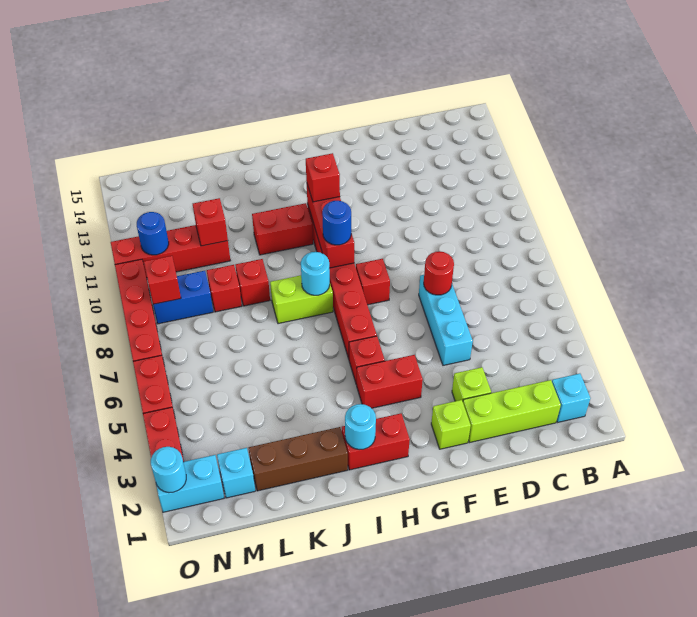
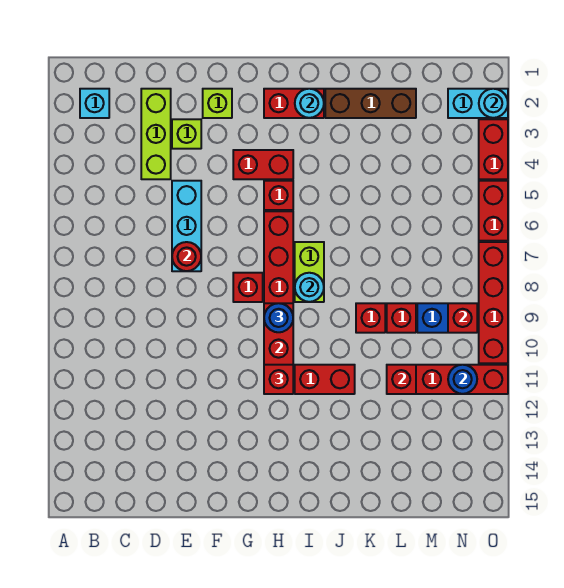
lime brick C2:E2 level 1 -> lime brick D2:D4 level 1
lime brick I8:J8 level 1 -> lime brick I7:I8 level 1
cyan brick M2 level 1 -> none

